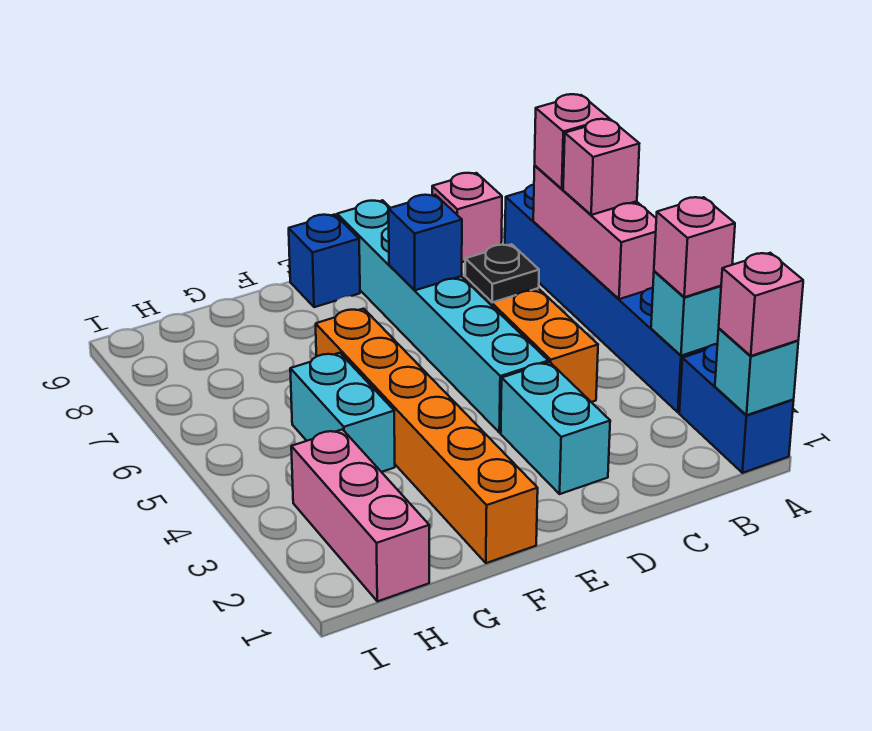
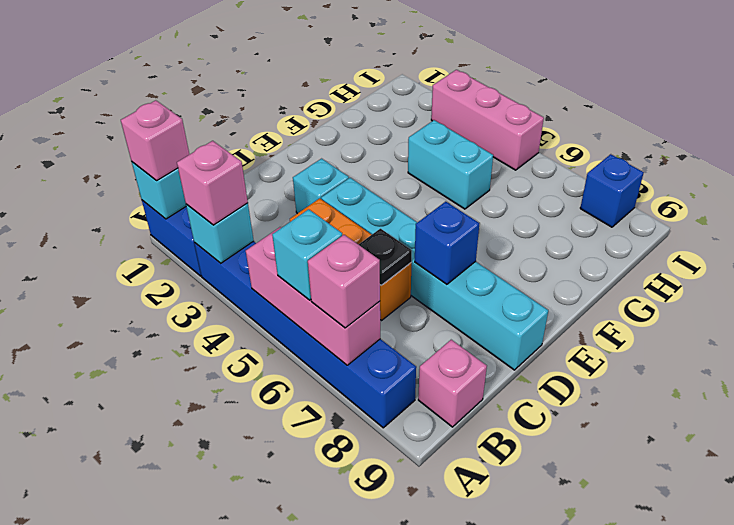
pink brick A6 level 3 -> cyan brick A6 level 3
cyan brick D2:D3 level 1 -> cyan brick D3 level 1
blue brick E9 level 1 -> blue brick I8 level 1
orange brick F1:F6 level 1 -> none
pink brick H1:H3 level 1 -> pink brick I3:I5 level 1

